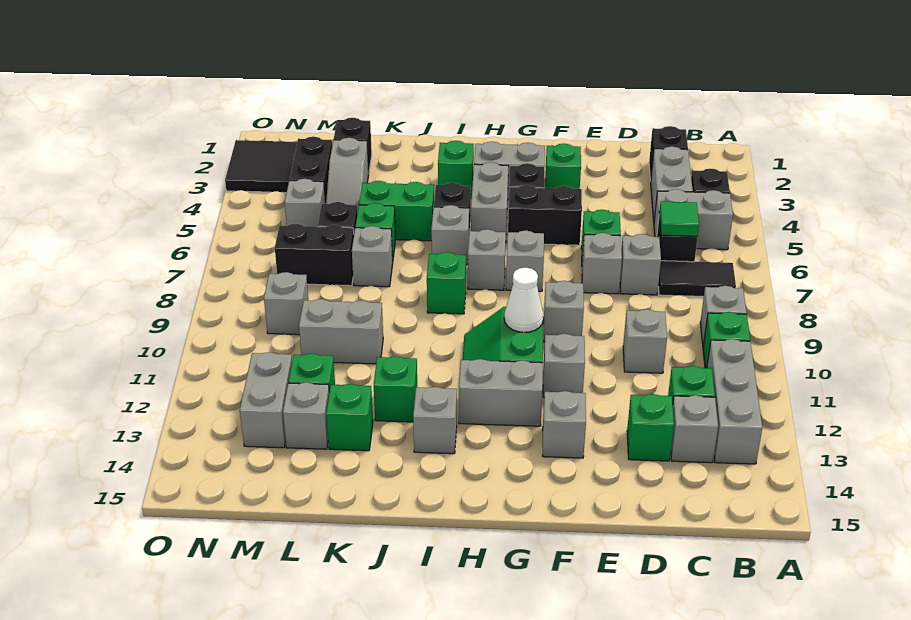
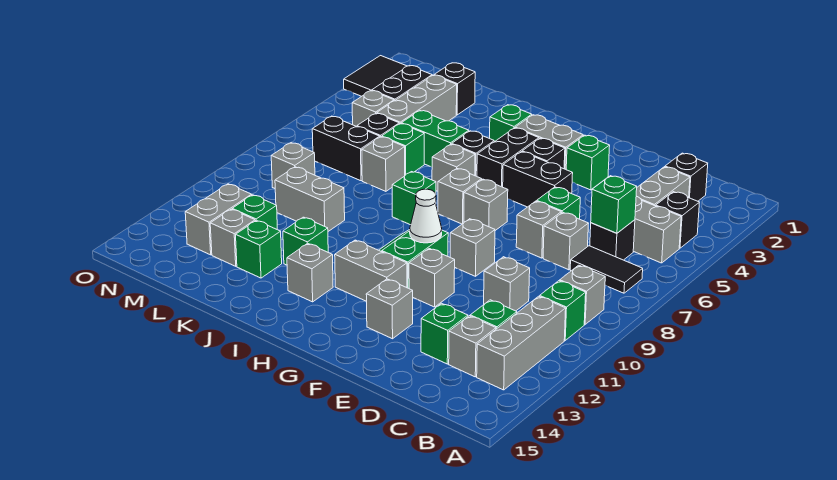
green tile C6 level 2 -> green brick C6 level 2
grey brick H4:H5 level 1 -> black brick H4:H5 level 1
grey slope L3:L5 level 1 top 3 -> grey brick L3:L5 level 1

